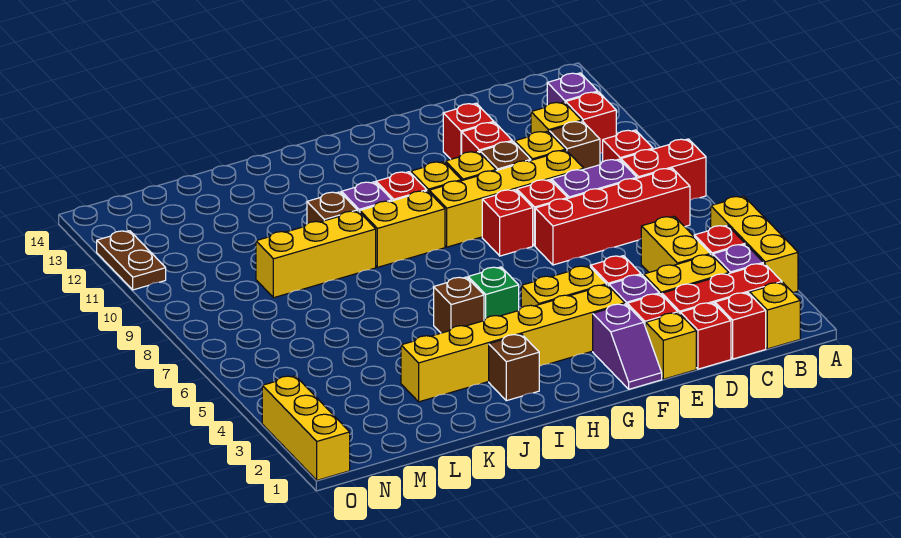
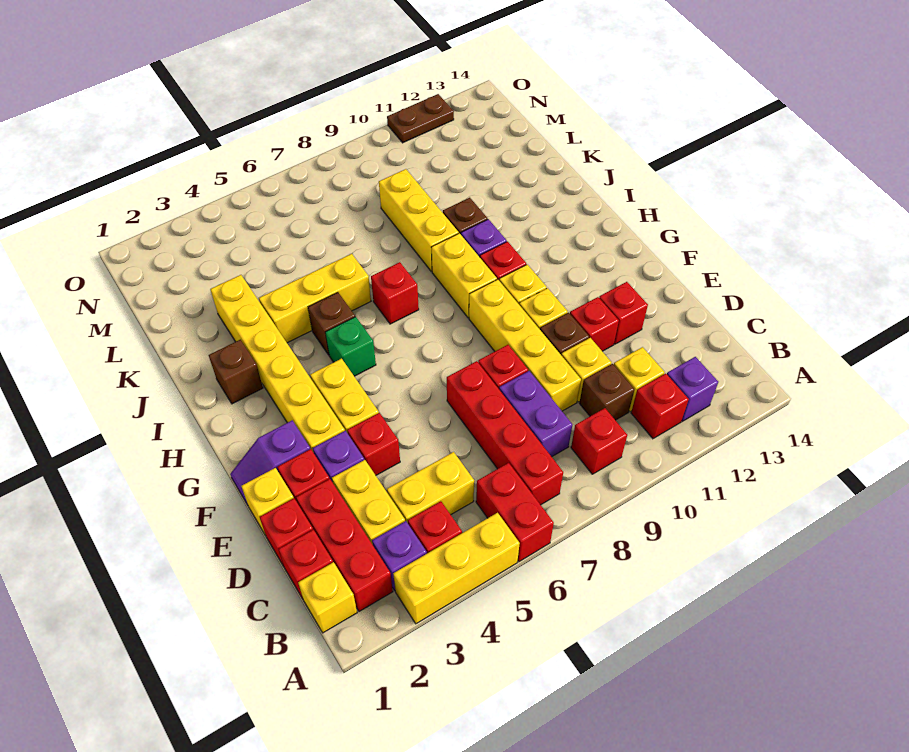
red brick A8:B8 level 1 -> red brick A6:B6 level 1
red brick F8 level 1 -> red brick I7 level 1
yellow brick O1:O3 level 1 -> yellow brick J4:J6 level 1

